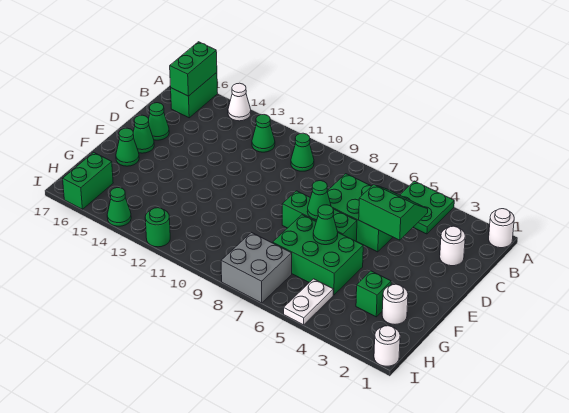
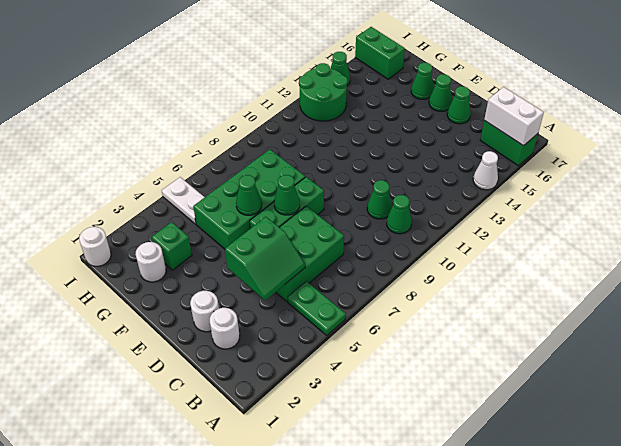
white round brick A1 level 1 -> white round brick D2 level 1
green plate A4:B5 level 1 -> green plate A5:B5 level 1
green brick A16:B16 level 2 -> white brick A16:B16 level 2
green cone B12 level 1 -> green cone C10 level 1
green brick F5:G7 level 1 -> green brick F5:G8 level 1
grey brick H7:I8 level 1 -> none
green round brick I12 level 1 -> green round brick H12:I13 level 1

